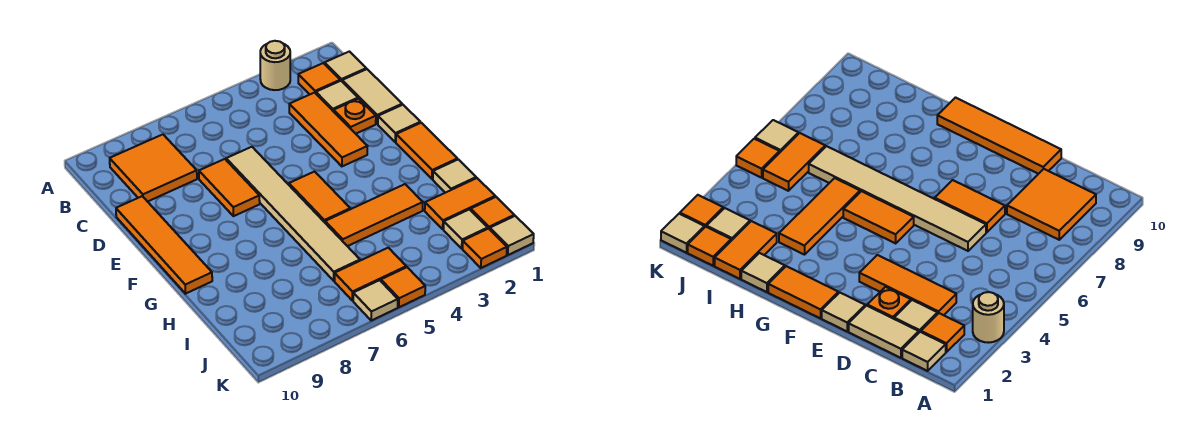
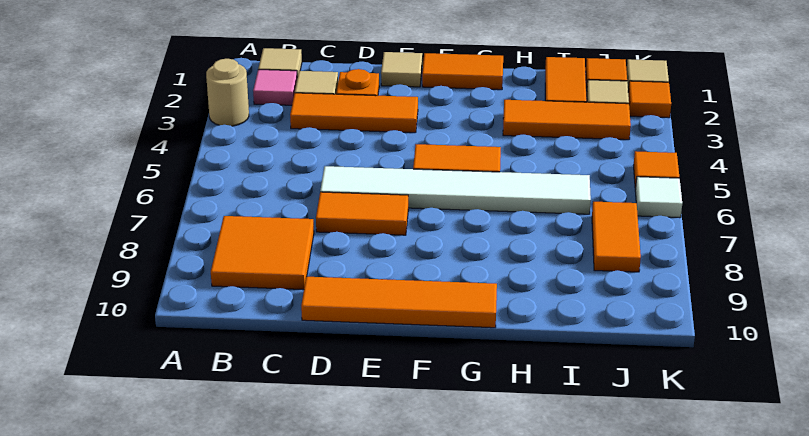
orange tile B2 level 1 -> pink tile B2 level 1
tan tile C1:D1 level 1 -> none
tan tile D6:I6 level 1 -> white tile D6:I6 level 1
tan tile H1 level 1 -> none
orange tile H3:H5 level 1 -> orange tile H3:J3 level 1
orange tile J5:J6 level 1 -> orange tile J7:J8 level 1
tan tile K6 level 1 -> white tile K6 level 1

